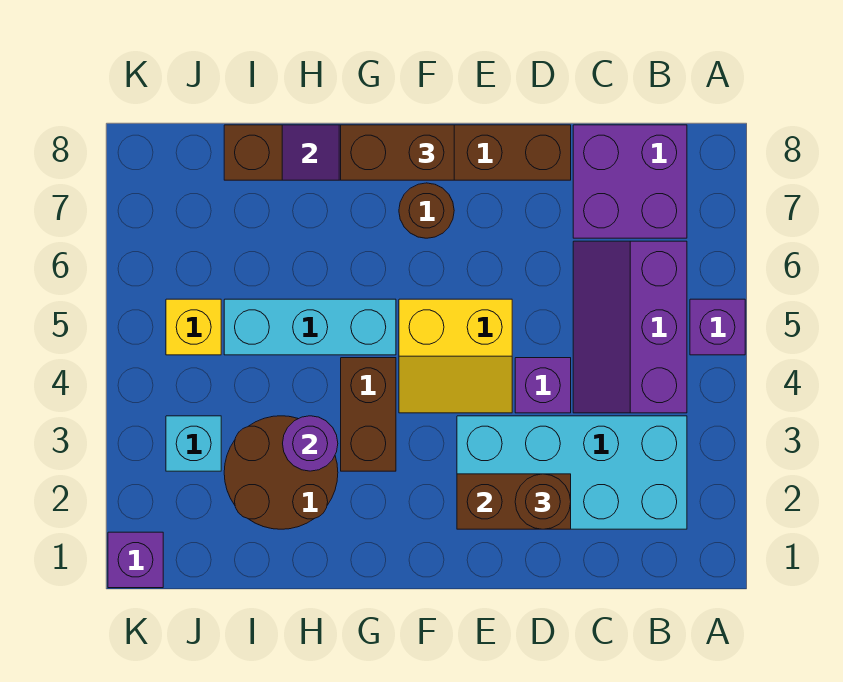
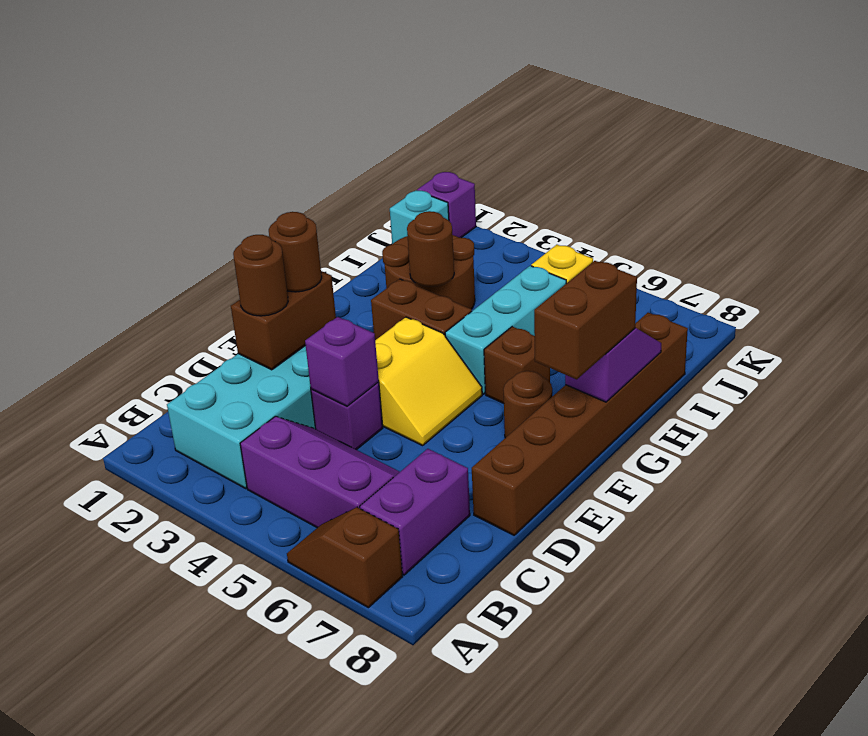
purple brick A5 level 1 -> purple brick D4 level 2
none -> brown slope A6:A7 level 1 top 7
purple brick B7:C8 level 1 -> purple brick B7:C7 level 1
none -> brown round brick E2 level 3
yellow slope E4:F5 level 1 top 5 -> yellow slope E4:F5 level 1 top 4
none -> brown brick G6 level 1
purple round brick H3 level 2 -> brown round brick H3 level 2
cyan brick J3 level 1 -> cyan brick J1 level 1

